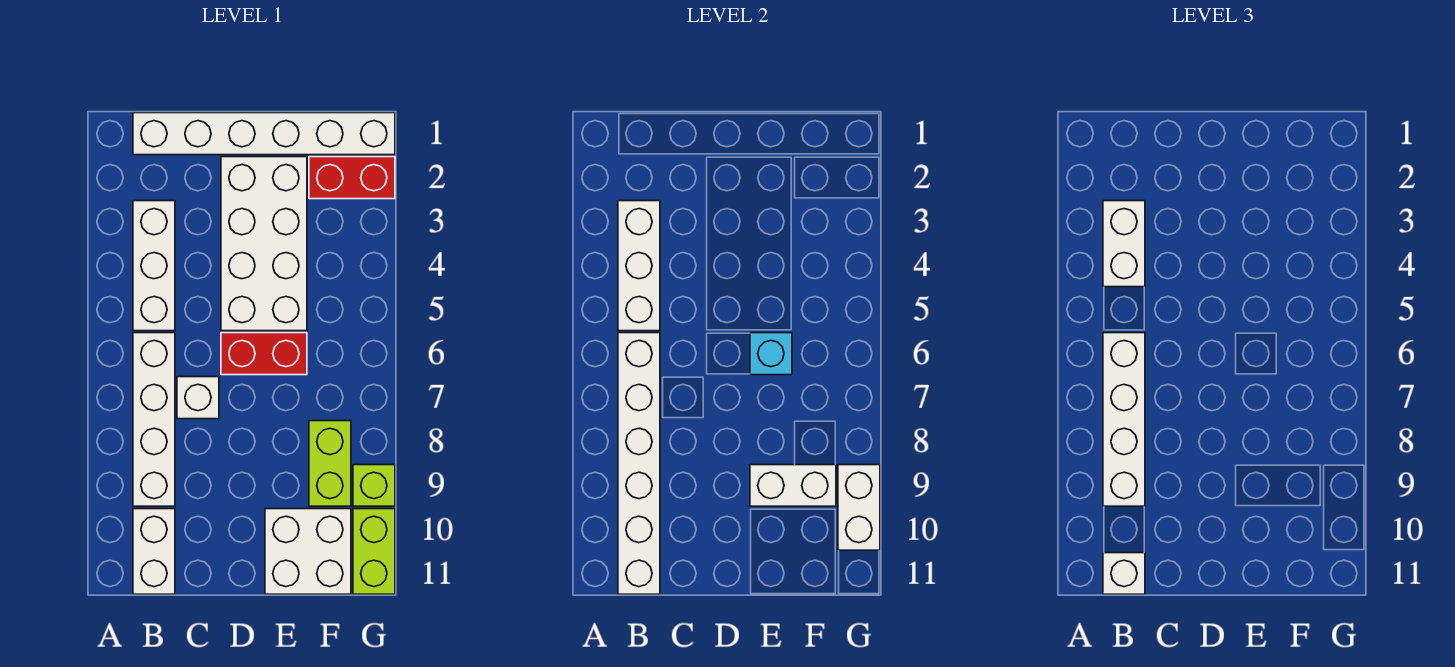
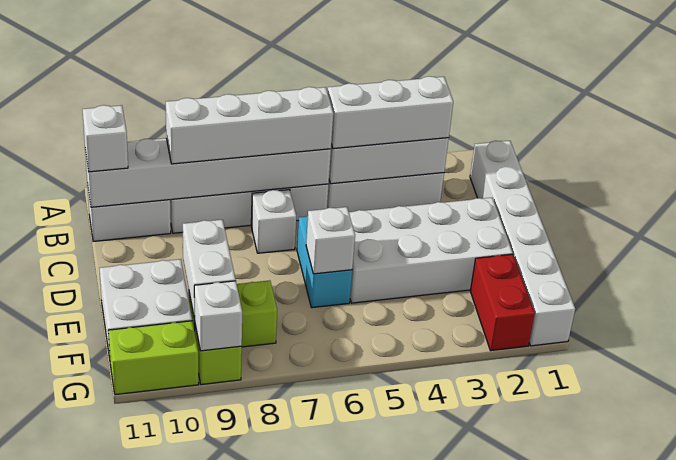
white brick B3:B4 level 3 -> white brick B3:B5 level 3
red brick D6:E6 level 1 -> cyan brick D6:E6 level 1
cyan brick E6 level 2 -> white brick E6 level 2
white brick G9:G10 level 2 -> white brick G9 level 2

